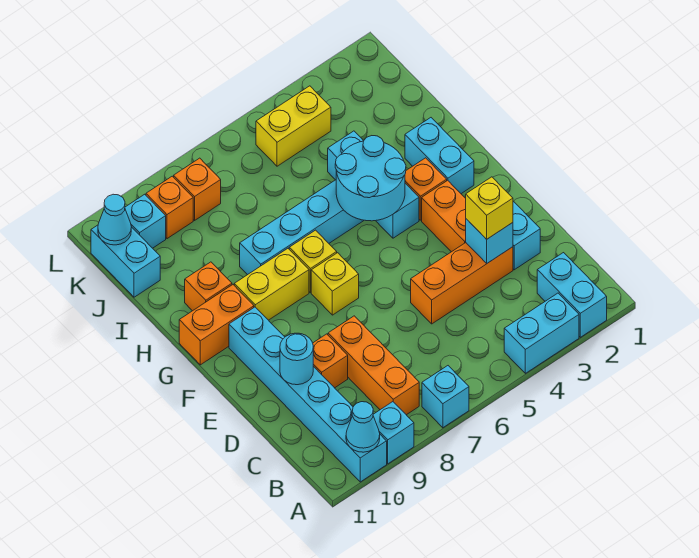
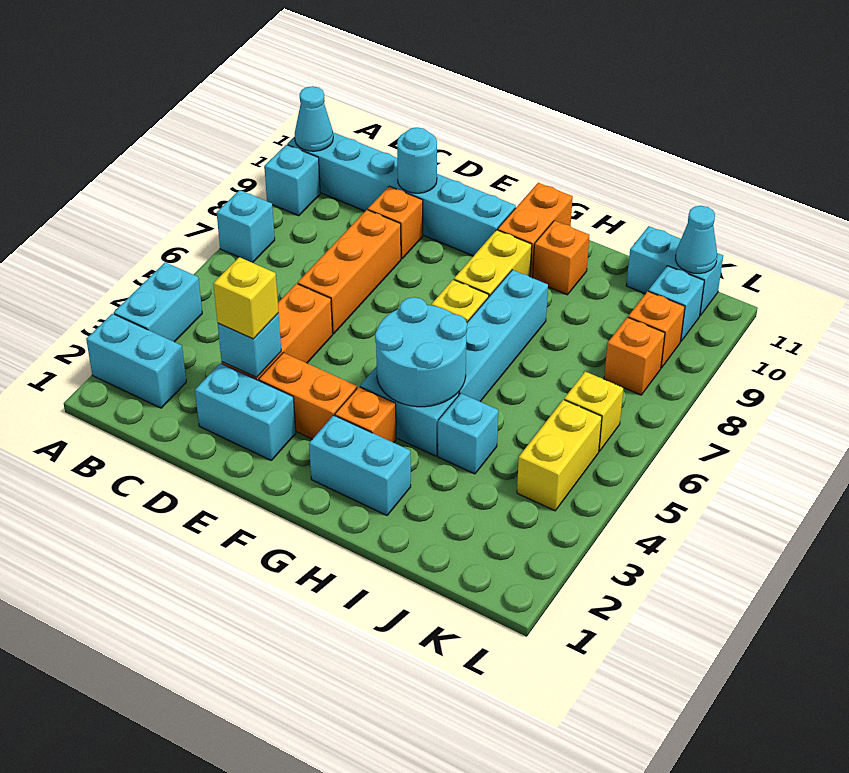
orange brick B8:D8 level 1 -> orange brick D6:D8 level 1
yellow brick F7 level 1 -> yellow brick K6 level 1

